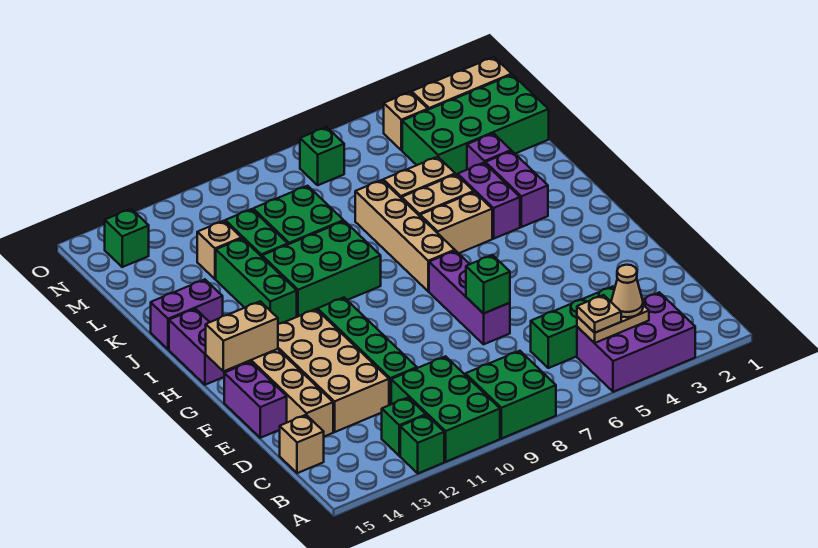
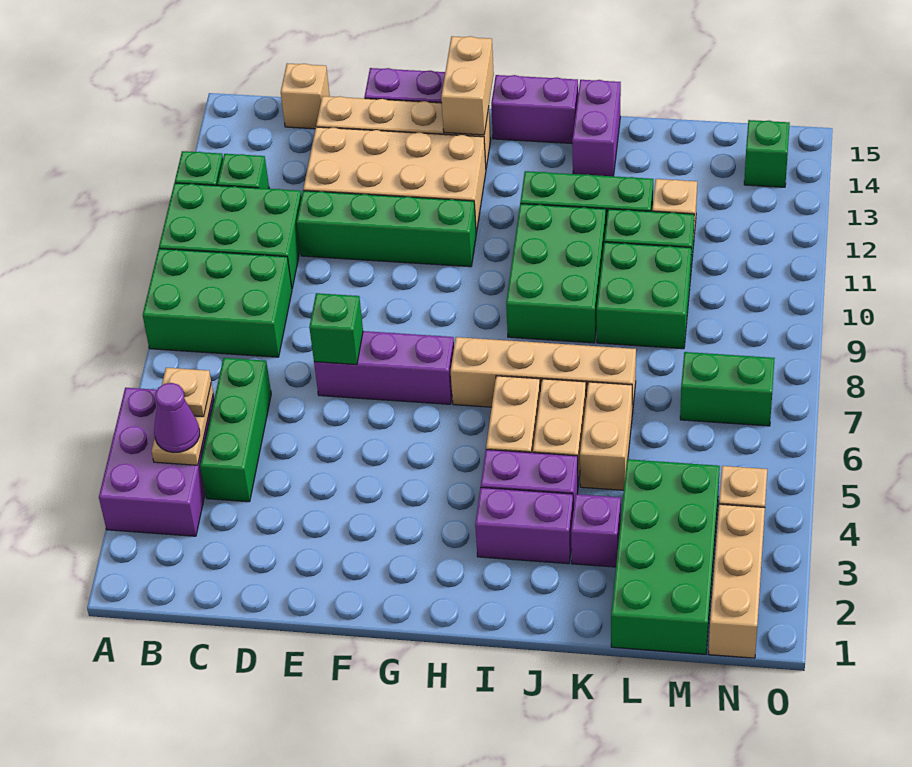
green brick A8:B9 level 1 -> green brick A8:C9 level 1
tan cone B4 level 3 -> purple cone B4 level 3
green brick N7 level 1 -> green brick M7:N7 level 1

